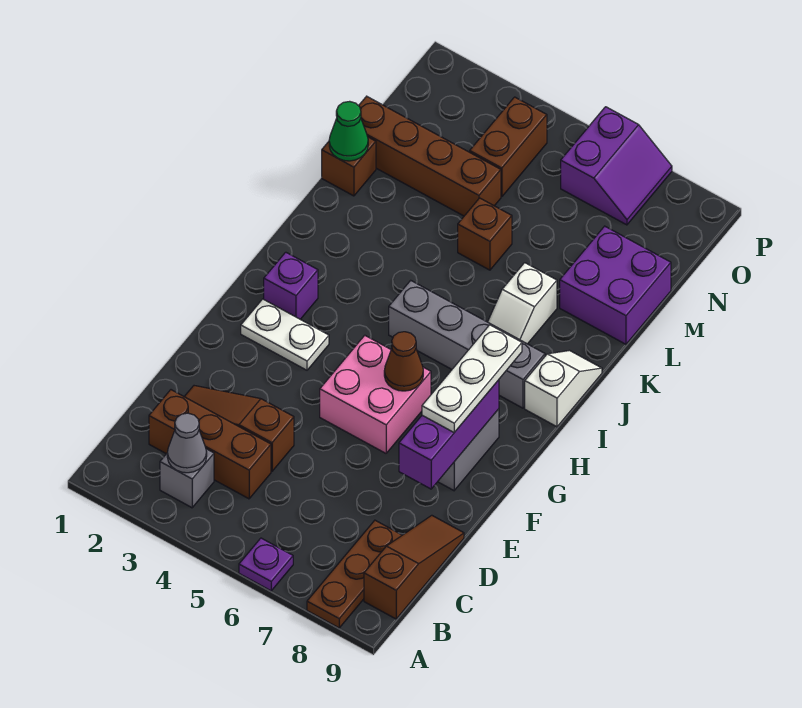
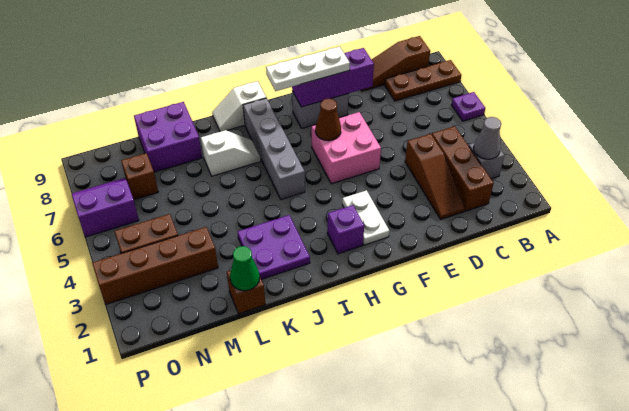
none -> purple plate J2:K3 level 1
brown brick L5 level 1 -> brown brick N7 level 1
brown brick M1:M4 level 1 -> brown brick M3:P3 level 1

